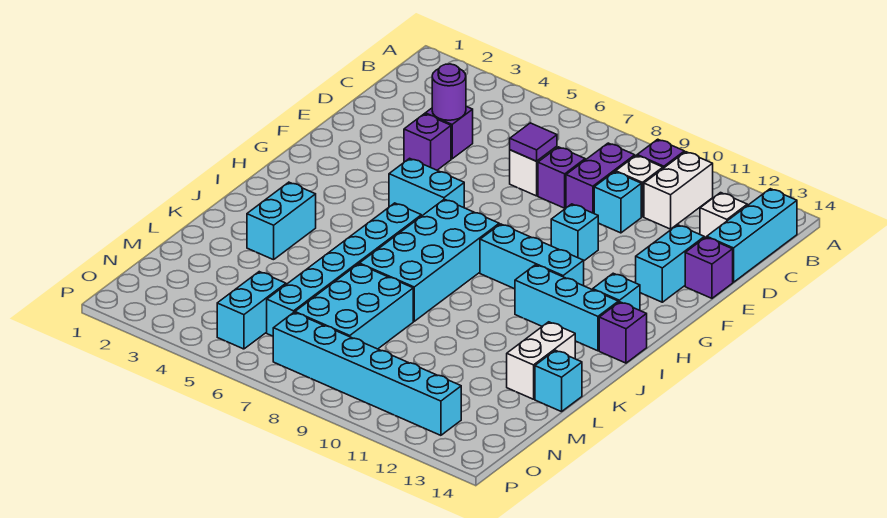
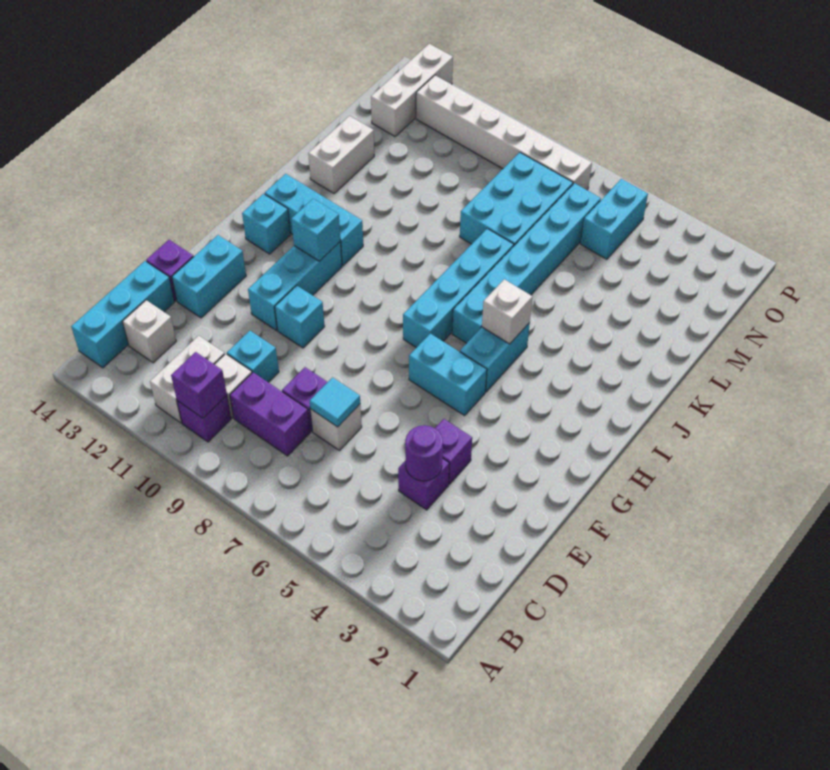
purple brick C9:D9 level 1 -> purple brick C8:C9 level 1
purple tile D7 level 2 -> cyan tile D7 level 2
cyan brick H7:K8 level 1 -> cyan brick H7:K7 level 1
cyan brick H9:H11 level 1 -> cyan brick F11:H11 level 1
none -> white brick I5 level 2
purple brick I14 level 1 -> purple brick B10 level 2
cyan brick J3:K3 level 1 -> cyan brick H5:I5 level 1
cyan brick L14 level 1 -> cyan brick H11 level 2
none -> white brick N13:P13 level 1
cyan brick O7:O12 level 1 -> white brick O7:O12 level 1

